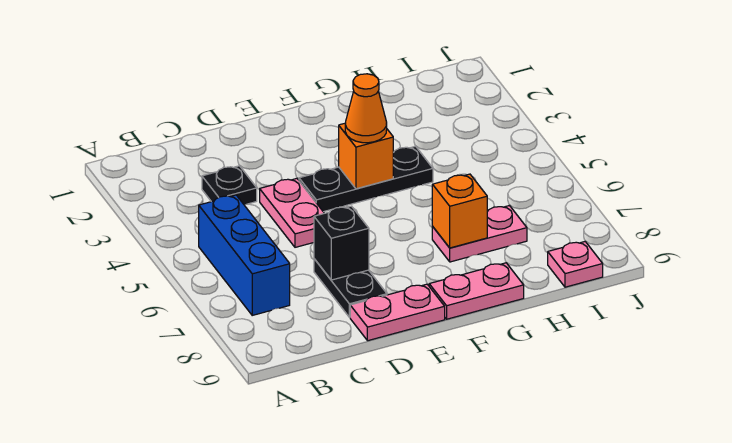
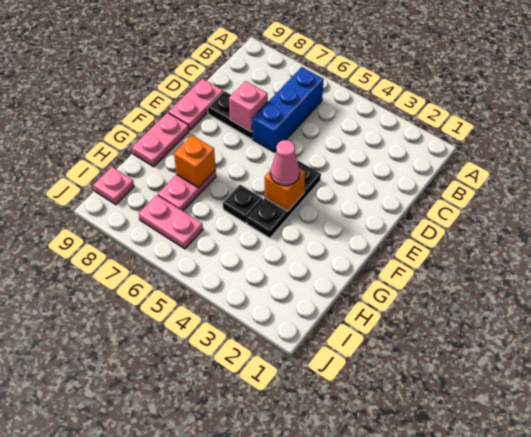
blue brick B5:B7 level 1 -> blue brick B6:D6 level 1
black plate C3 level 1 -> black plate G5 level 1
pink plate D4:D5 level 1 -> pink plate I6:I7 level 1
black brick D7 level 2 -> pink brick D7 level 2
orange cone F4 level 3 -> pink cone F4 level 3

